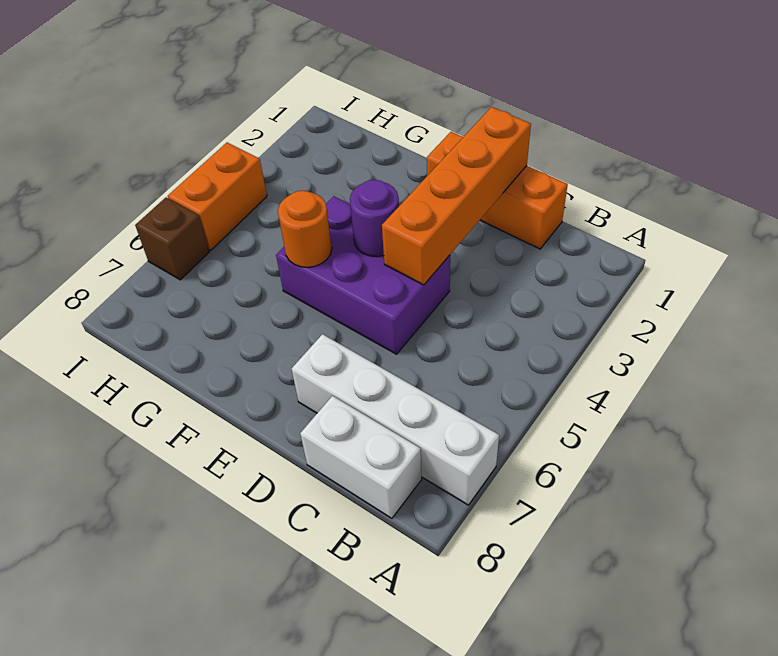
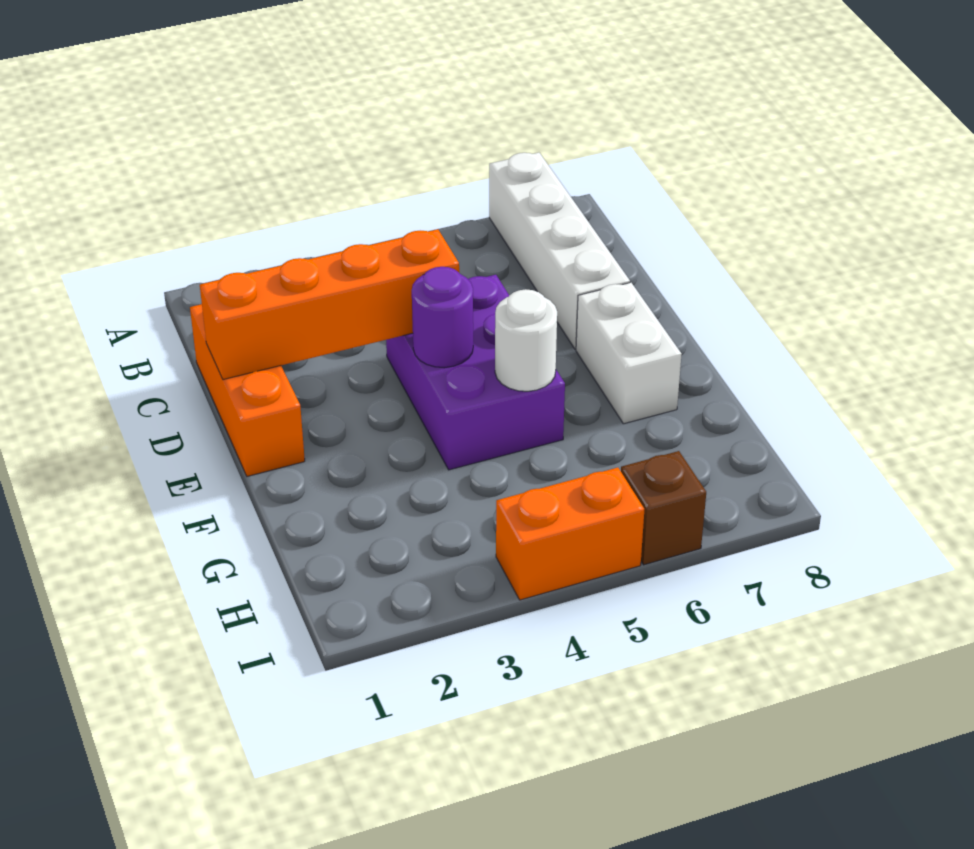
white brick B8:C8 level 1 -> white brick E7:F7 level 1
orange round brick F5 level 2 -> white round brick F5 level 2

